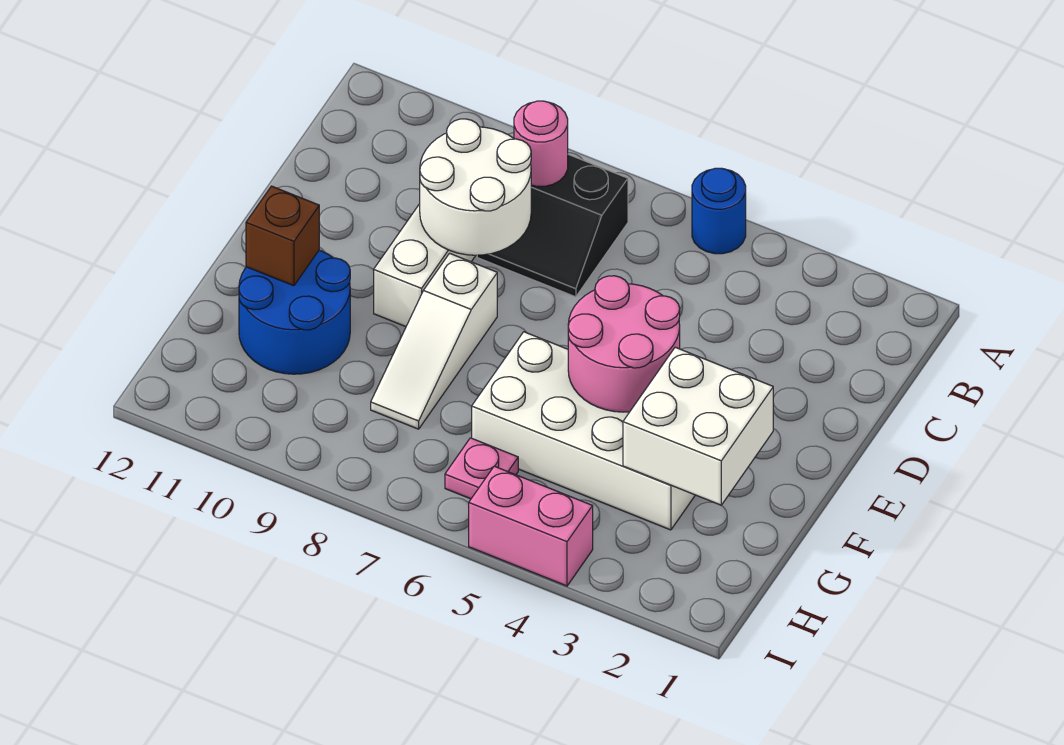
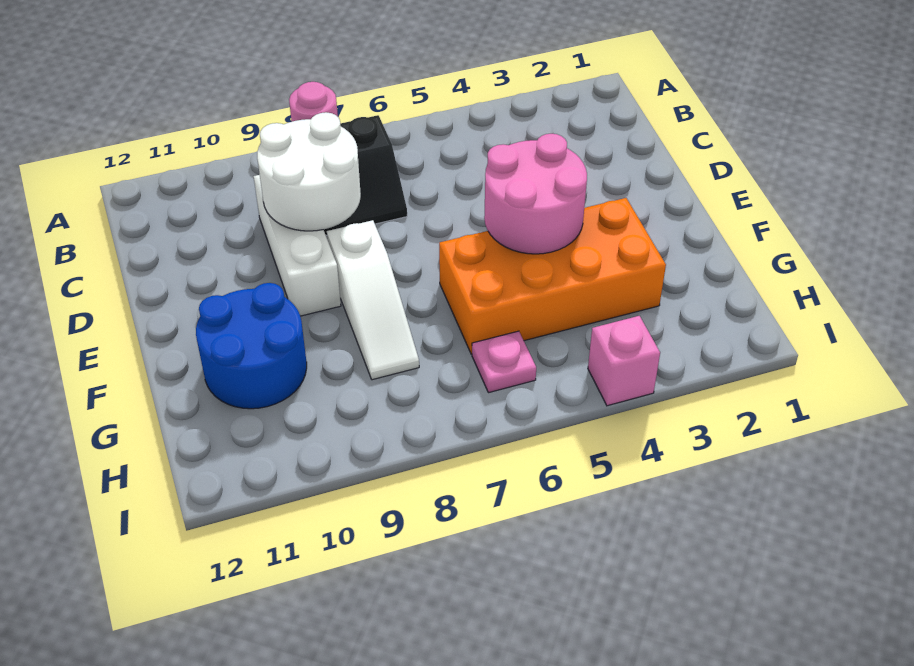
blue round brick A5 level 1 -> none
white brick F2:G3 level 2 -> none
white brick F3:G6 level 1 -> orange brick F3:G6 level 1
brown brick F11 level 2 -> none
pink brick I4:I5 level 1 -> pink brick I4 level 1

